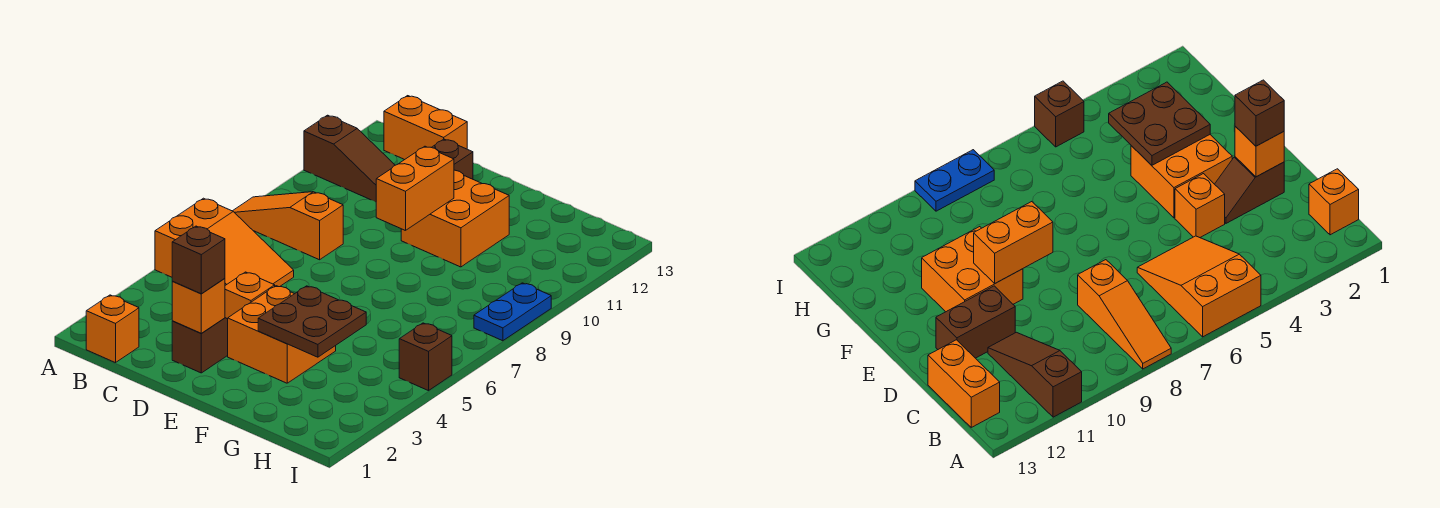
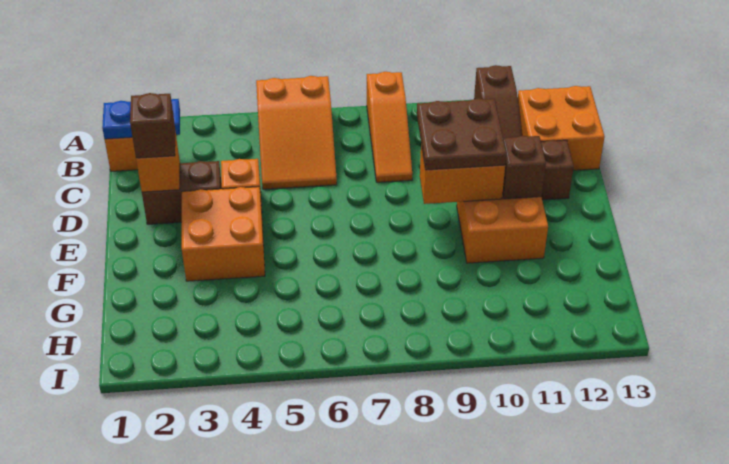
orange slope A8:C8 level 1 top C -> orange slope A8:C8 level 1 top A
orange brick B13:C13 level 1 -> orange brick B12:C13 level 1
brown slope D2:D3 level 1 top 2 -> brown brick D2:D3 level 1
brown plate F3:G4 level 2 -> brown plate D9:E10 level 3
brown brick I5 level 1 -> brown brick E11 level 2
blue plate I8:I9 level 1 -> blue plate B1:B2 level 2

